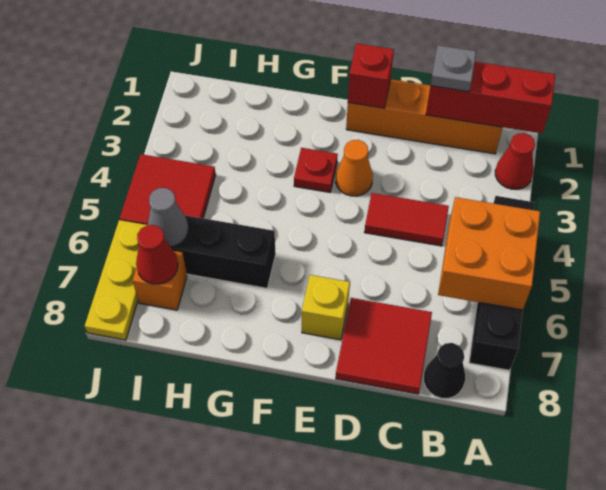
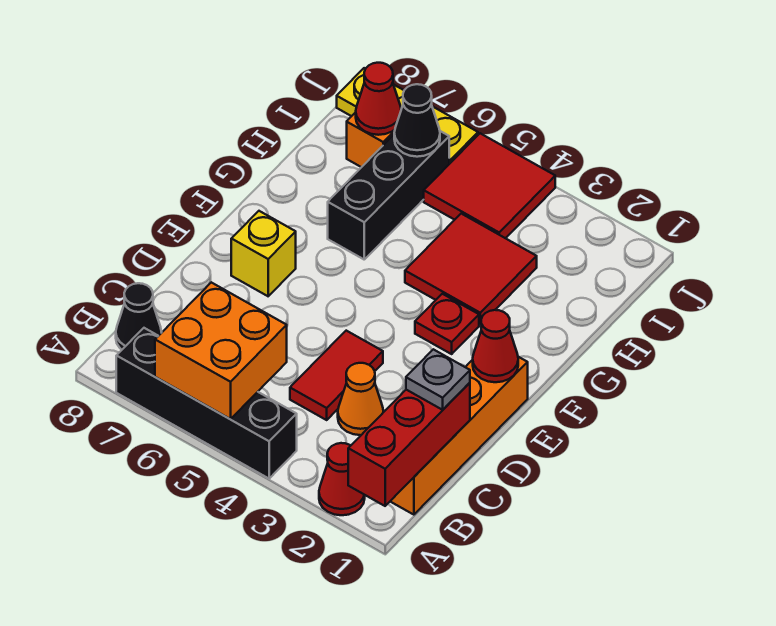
red tile C7:D8 level 1 -> red tile G3:H4 level 1
red brick E1 level 2 -> red cone E1 level 2
orange cone E3 level 1 -> orange cone C3 level 1
grey cone I6 level 2 -> black cone I6 level 2

